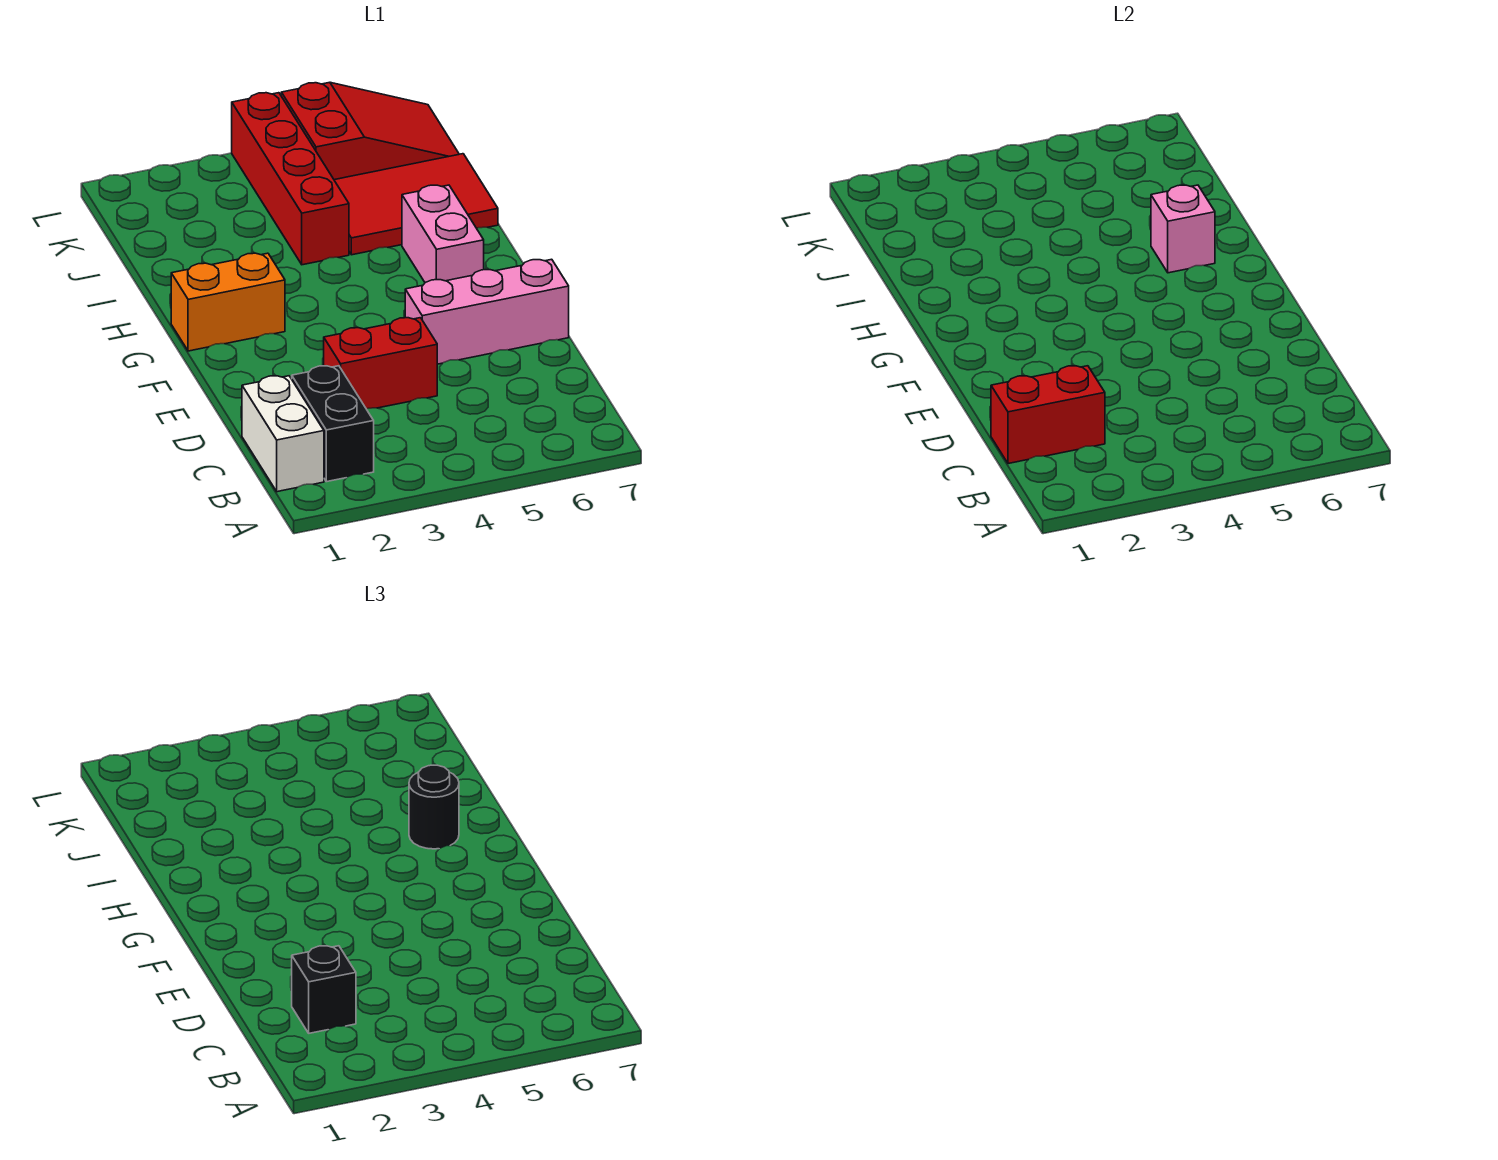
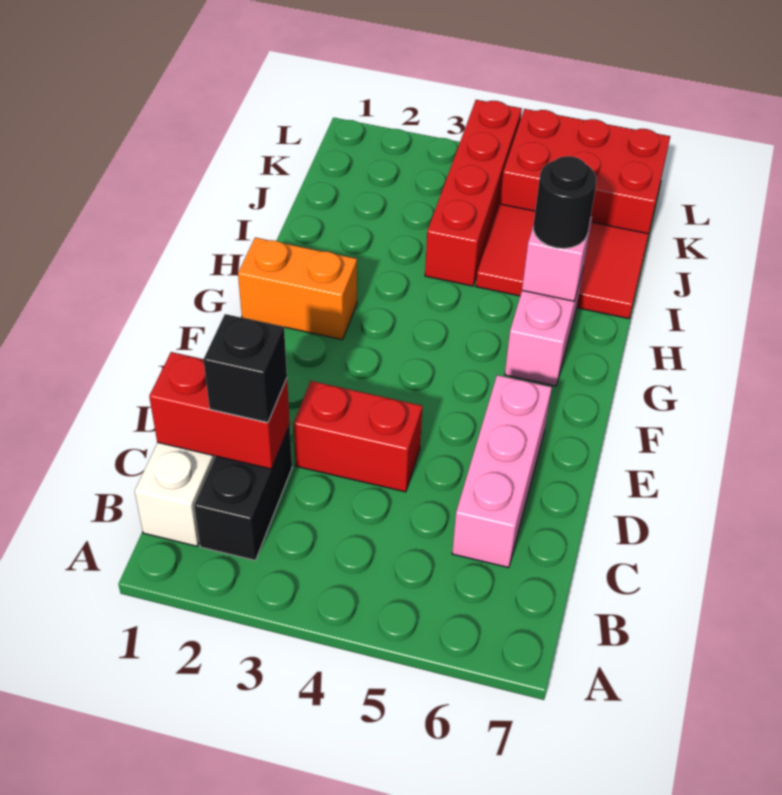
pink brick E5:E7 level 1 -> pink brick C6:E6 level 1
red slope K5:L7 level 1 top 5 -> red brick K5:L7 level 1

